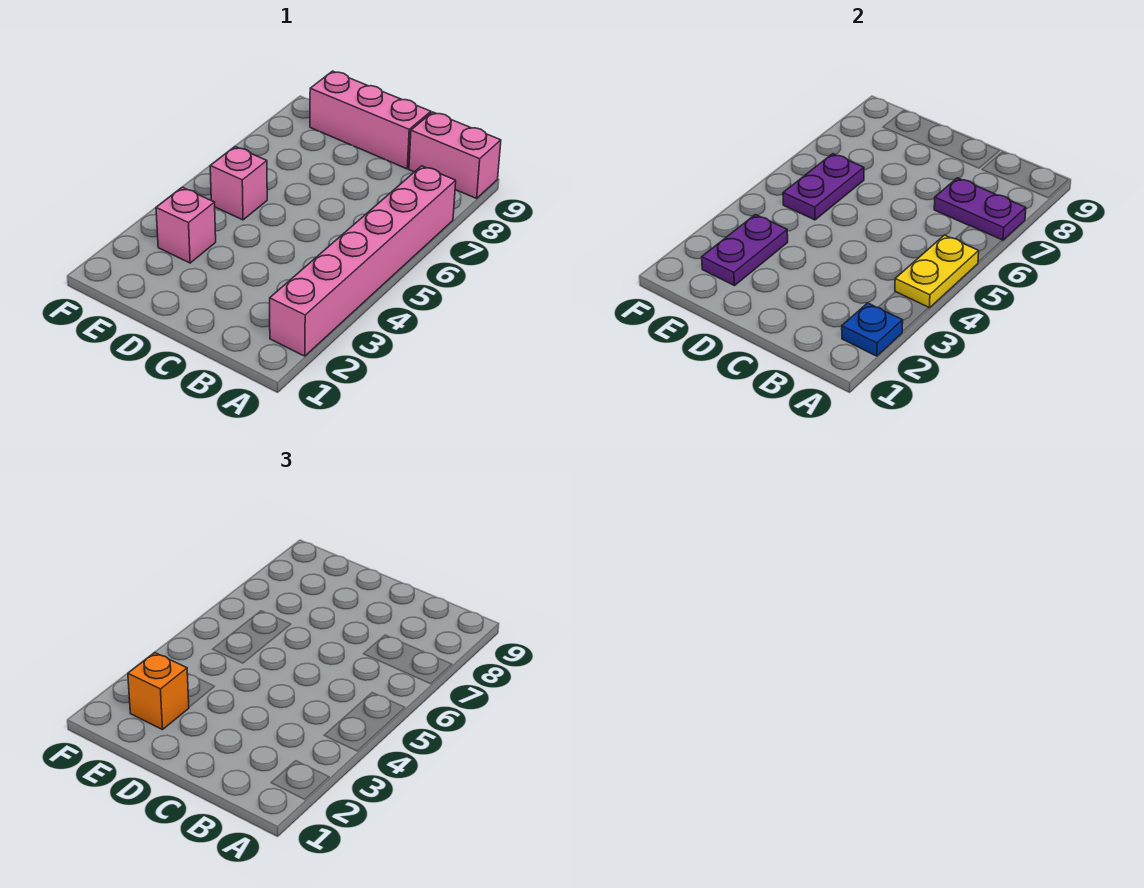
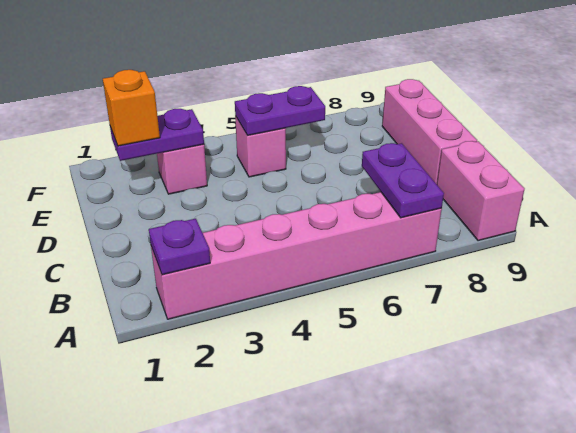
blue plate A2 level 2 -> purple plate A2 level 2
yellow plate A4:A5 level 2 -> none

